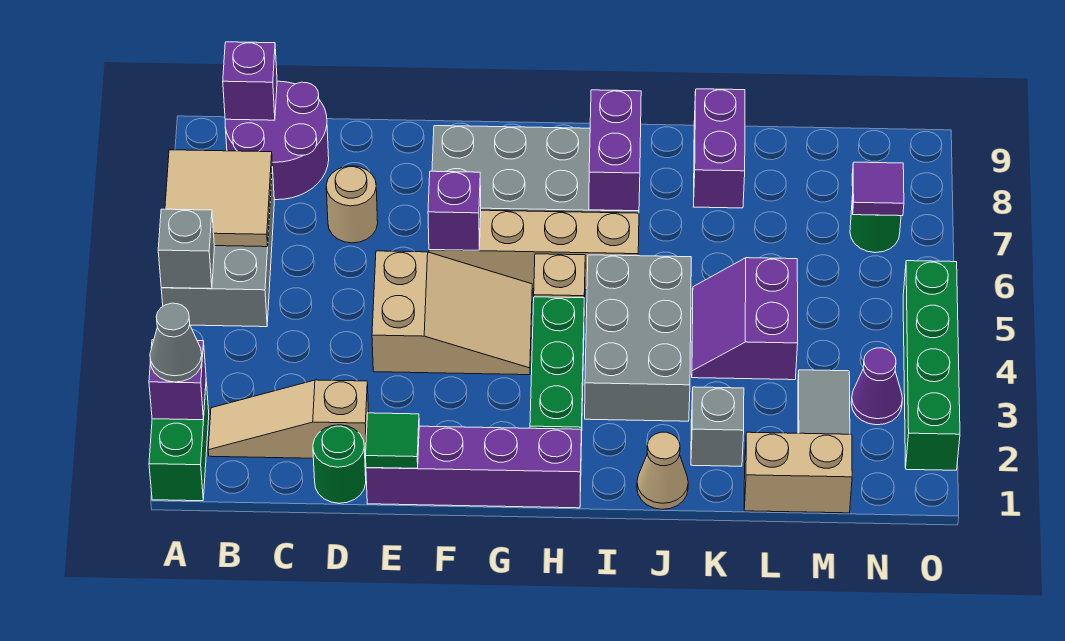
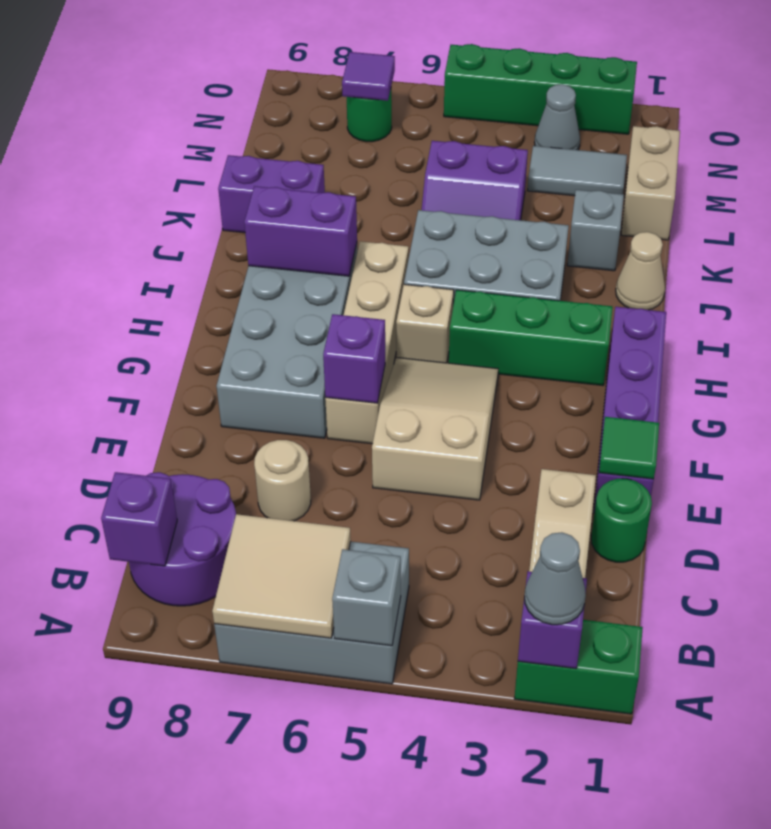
purple cone N3 level 1 -> grey cone N3 level 1

